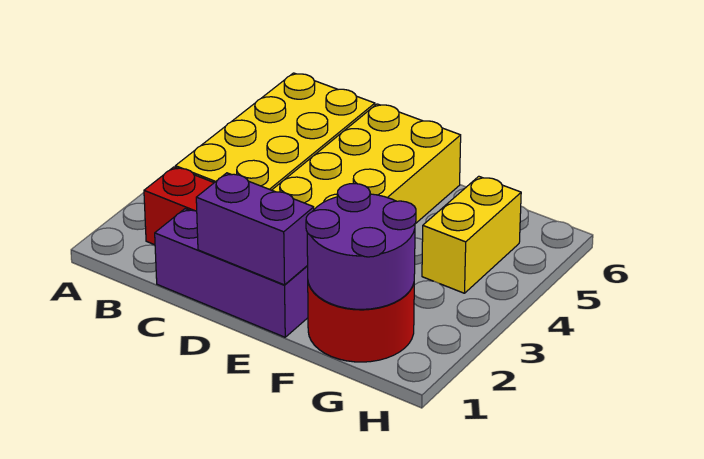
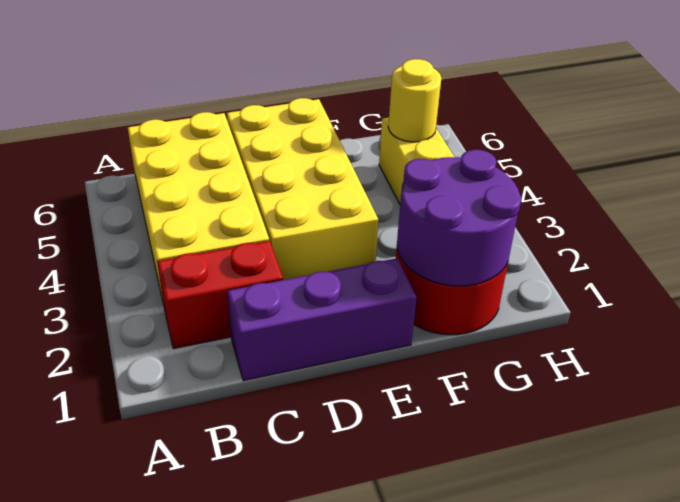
purple brick D1:E1 level 2 -> none
none -> yellow round brick G5 level 2

